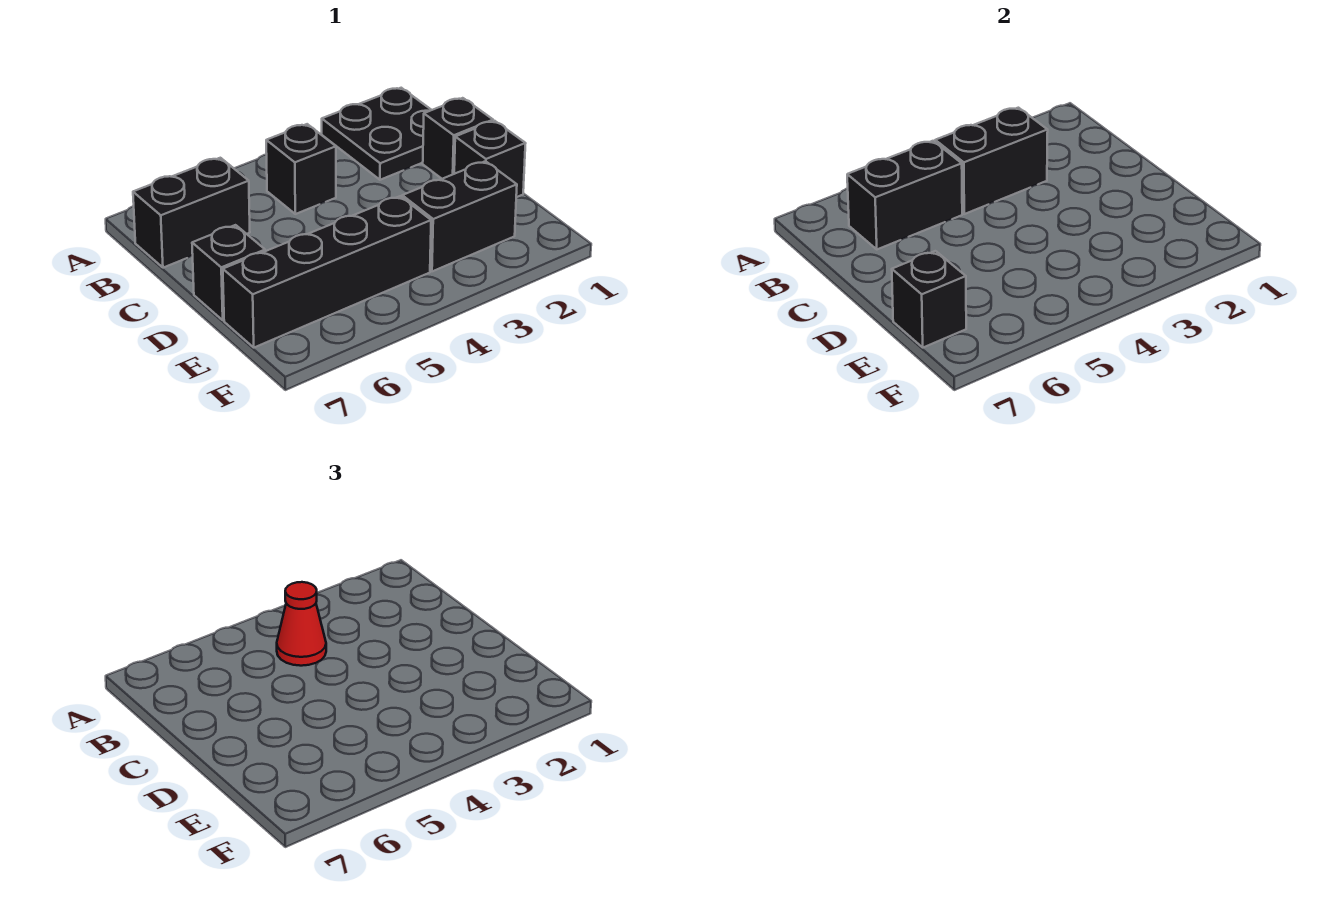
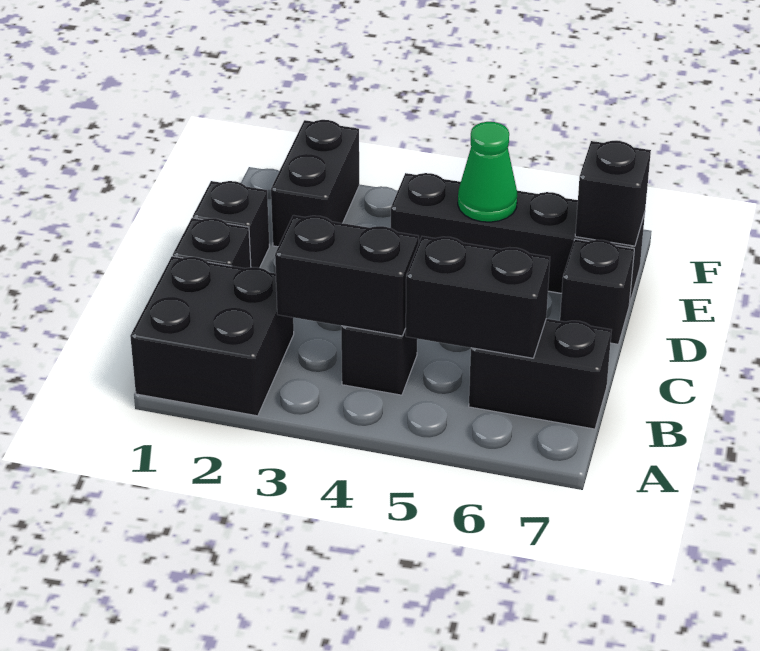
black plate A1:B2 level 1 -> black brick A1:B2 level 1
red cone B4 level 3 -> none
black brick E2:E3 level 1 -> black brick E2:F2 level 1
none -> green cone E5 level 2

